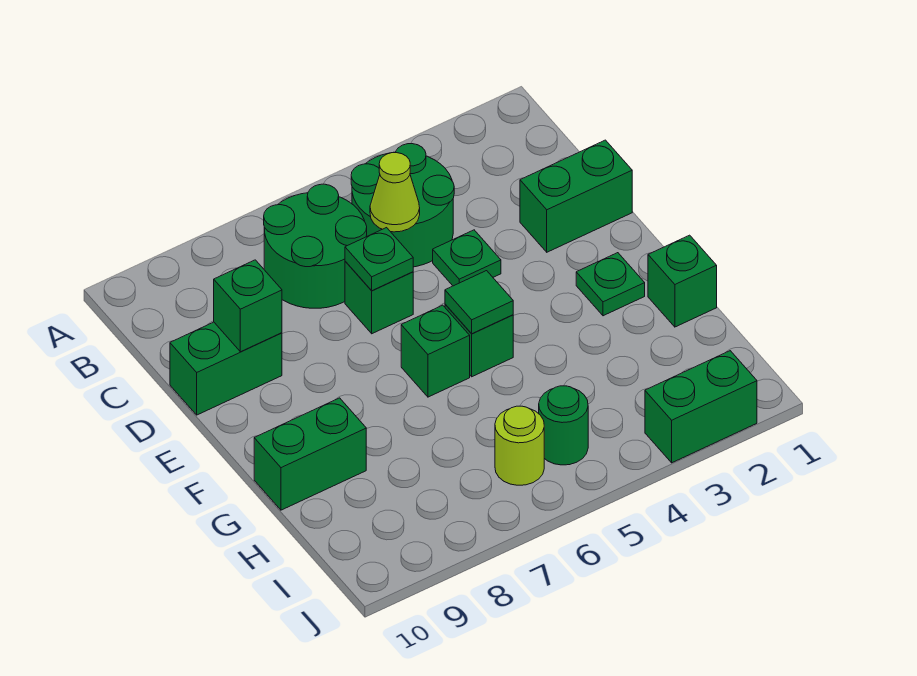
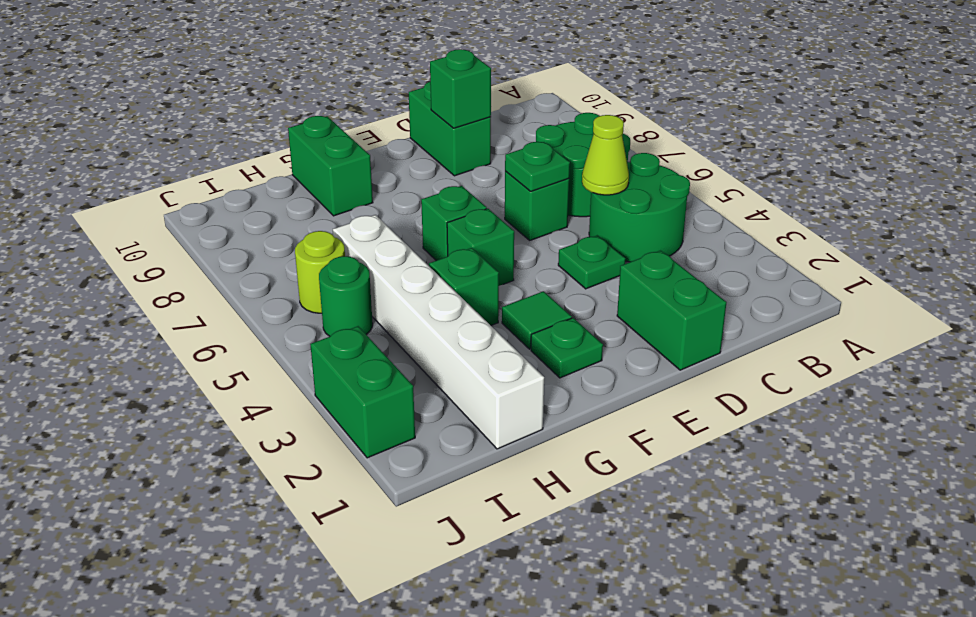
green tile F5 level 2 -> green tile F3 level 1
green brick G1 level 1 -> green brick G4 level 1
none -> white brick H1:H6 level 1

